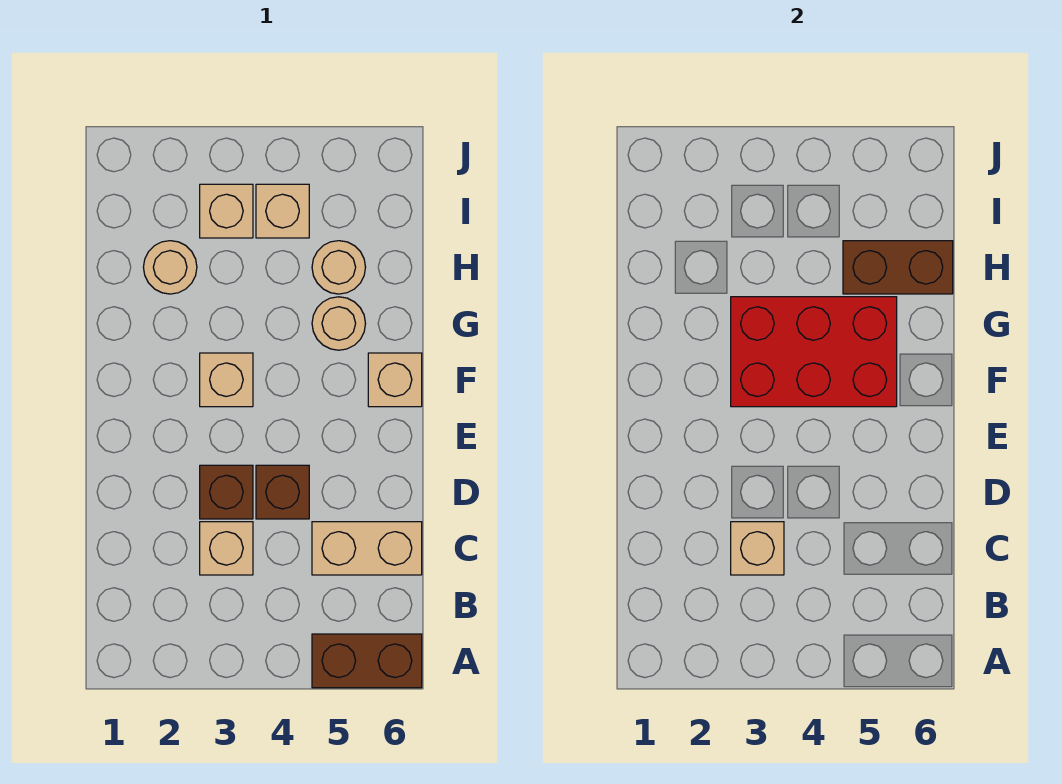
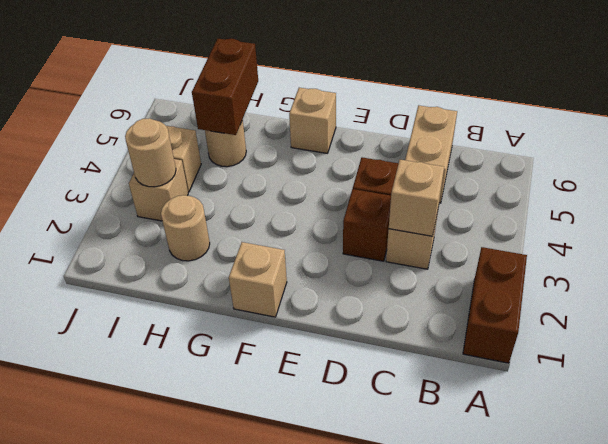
brown brick A5:A6 level 1 -> brown brick A1:A2 level 1
tan brick F3 level 1 -> tan brick F1 level 1
red brick F3:G5 level 2 -> none
tan round brick G5 level 1 -> tan round brick I3 level 2

